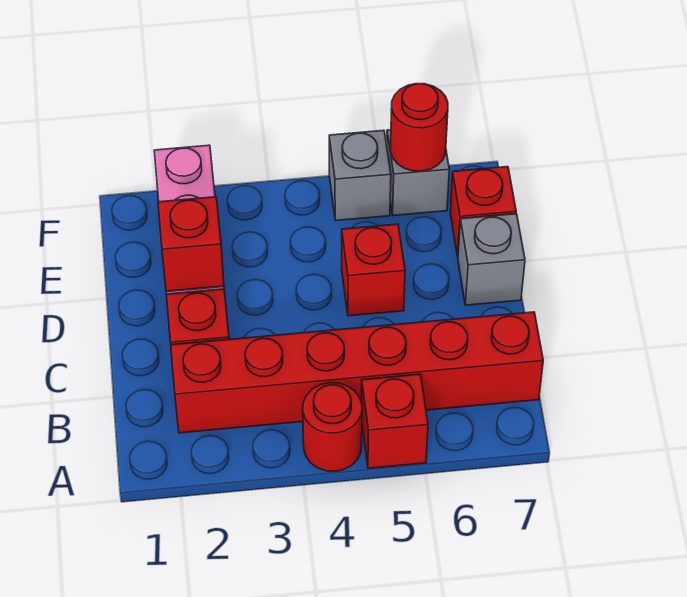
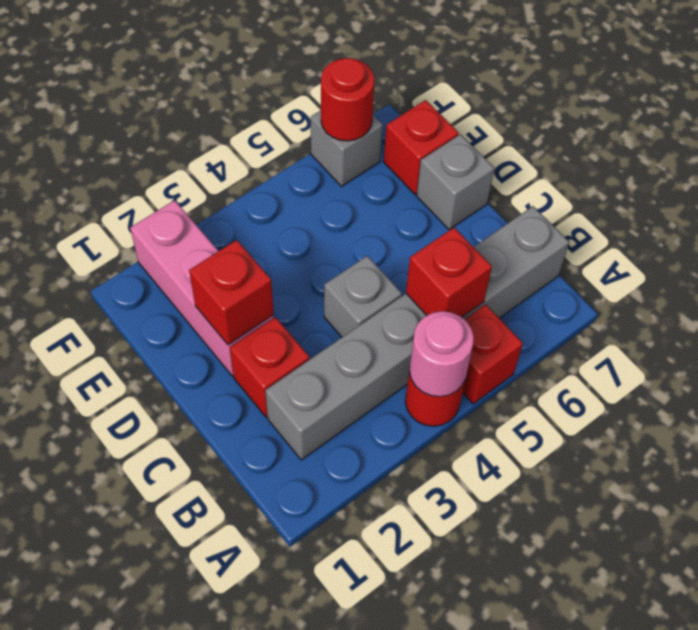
none -> pink round brick A4 level 2
red brick B2:B7 level 1 -> grey brick B2:B7 level 1
red brick D5 level 1 -> red brick B5 level 2
grey brick F5 level 1 -> grey brick C4 level 1

